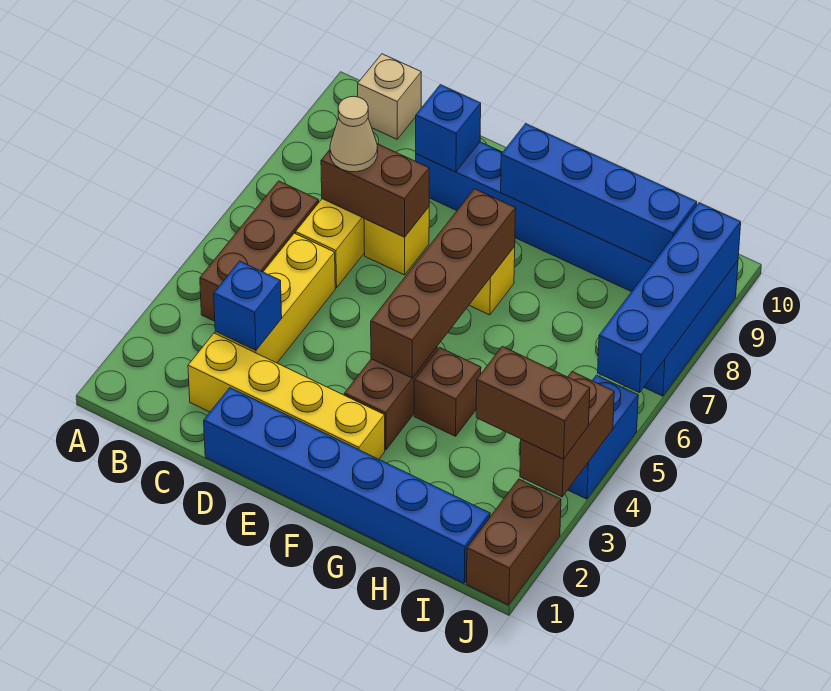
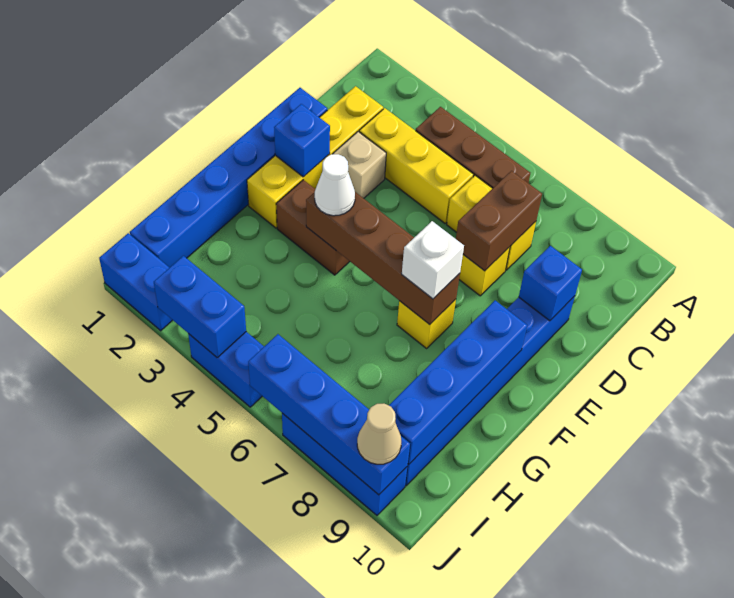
tan brick B10 level 1 -> tan brick D3 level 1
blue brick C3 level 2 -> blue brick E2 level 2
tan cone C7 level 3 -> tan cone J9 level 3
none -> white cone F4 level 3
none -> white brick F7 level 3
brown brick G4 level 1 -> none
brown brick I3:J3 level 3 -> none
brown brick J1:J2 level 1 -> blue brick J1:J2 level 1
brown brick J3:J4 level 2 -> blue brick J3:J4 level 2

